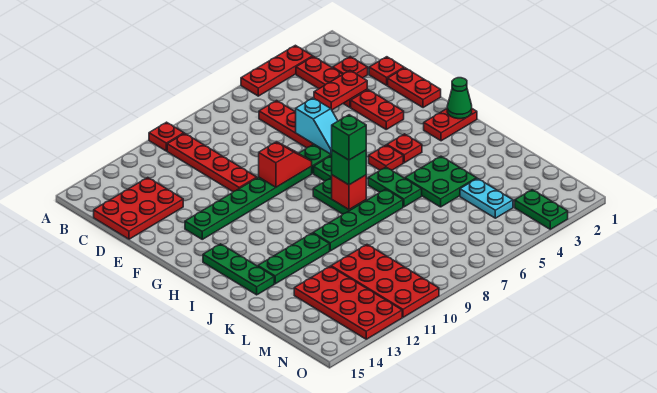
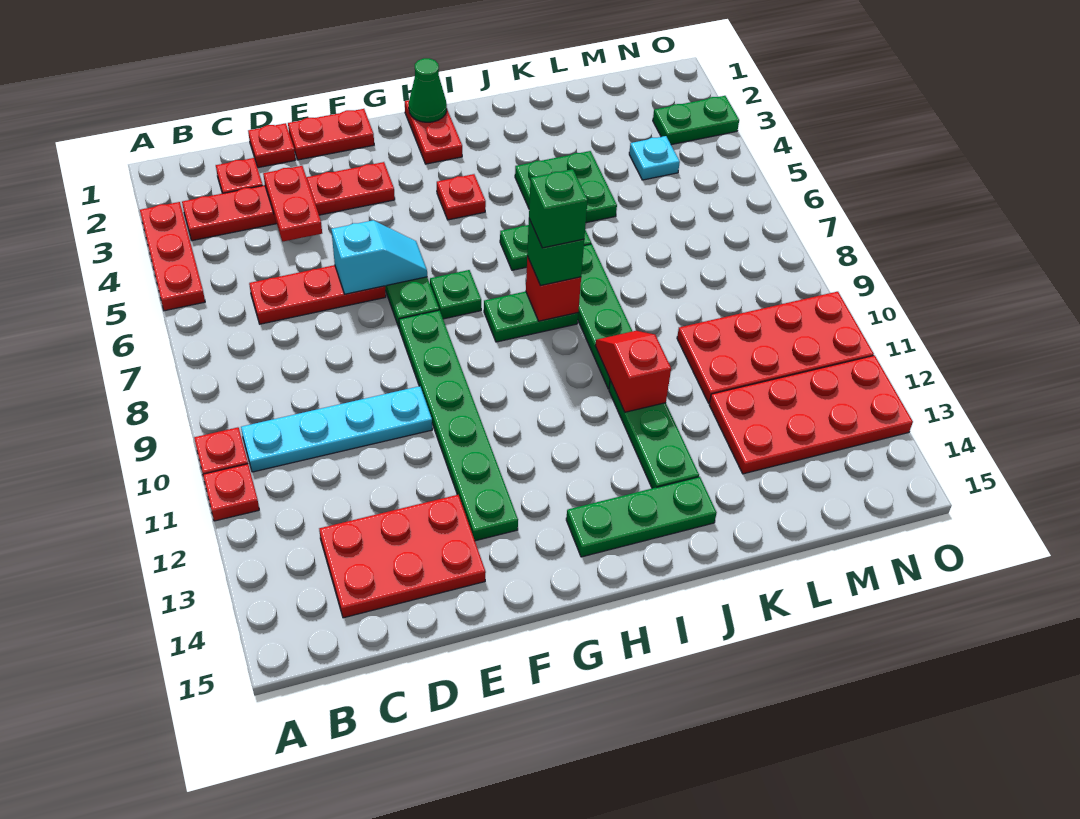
red plate B10:E10 level 1 -> cyan plate B10:E10 level 1
red plate C13:D15 level 1 -> red plate C13:E14 level 1
red slope F8:F9 level 2 top 9 -> red slope J10:J11 level 2 top 11
red plate H5 level 1 -> red plate A11 level 1
cyan plate L4:M4 level 1 -> cyan plate M4 level 1

